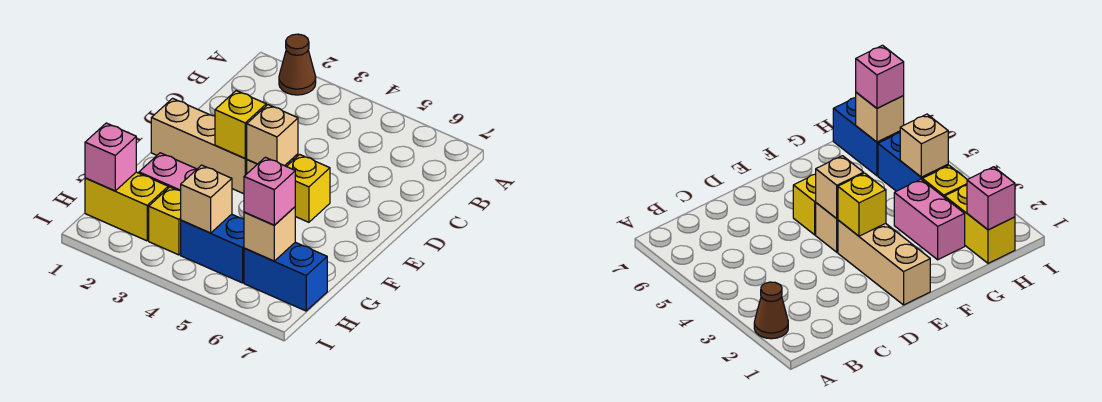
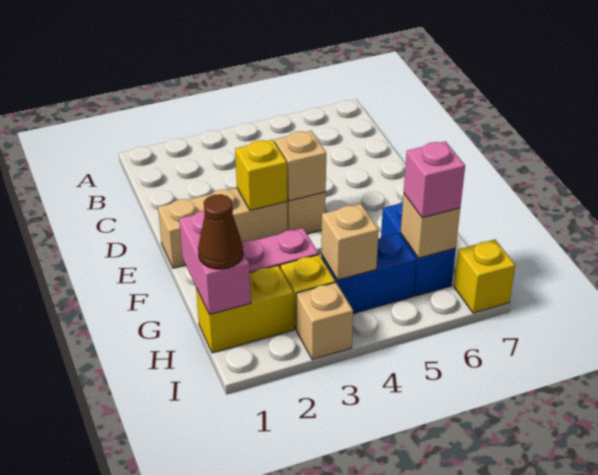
brown cone A2 level 1 -> brown cone H1 level 3
yellow brick E5 level 1 -> yellow brick I7 level 1
pink brick H1 level 2 -> pink brick G1:H1 level 2
blue brick H6:H7 level 1 -> blue brick G6:H6 level 1
none -> tan brick I3 level 1

